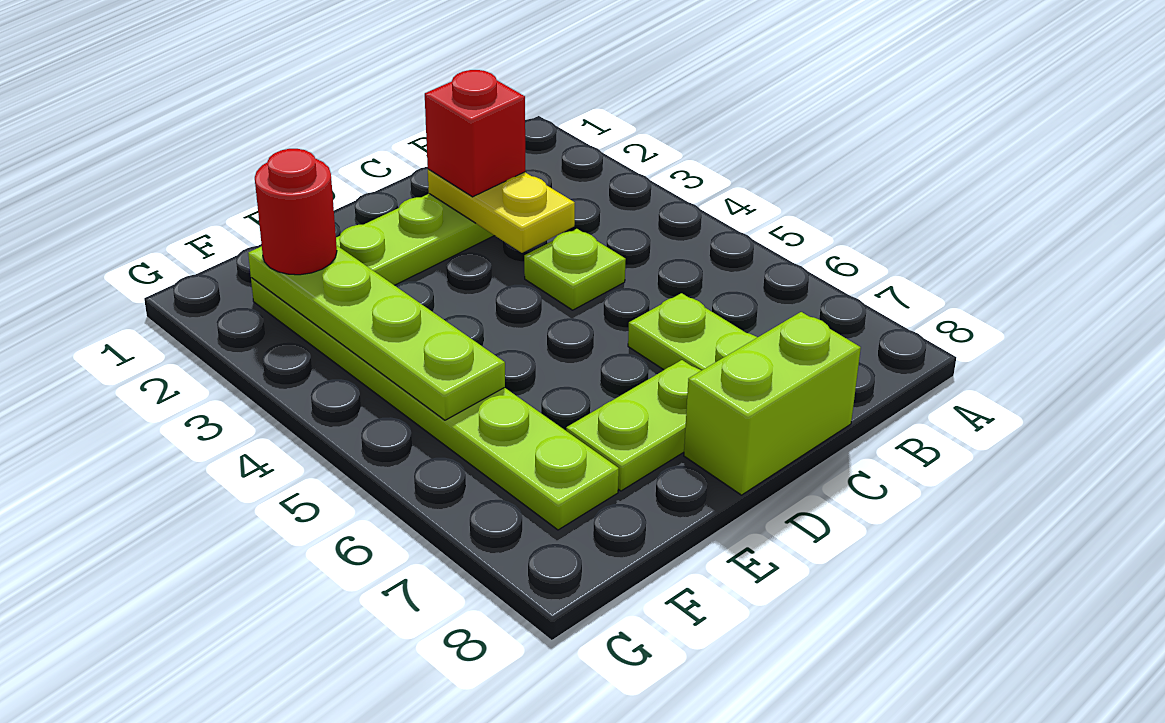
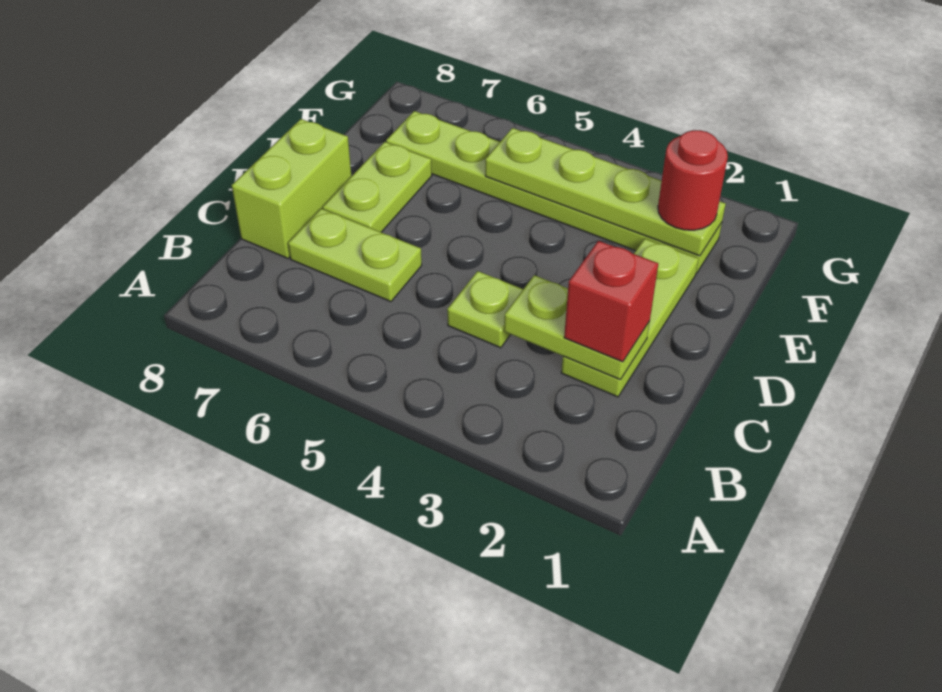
yellow plate C2:C3 level 2 -> lime plate C2:C3 level 2

